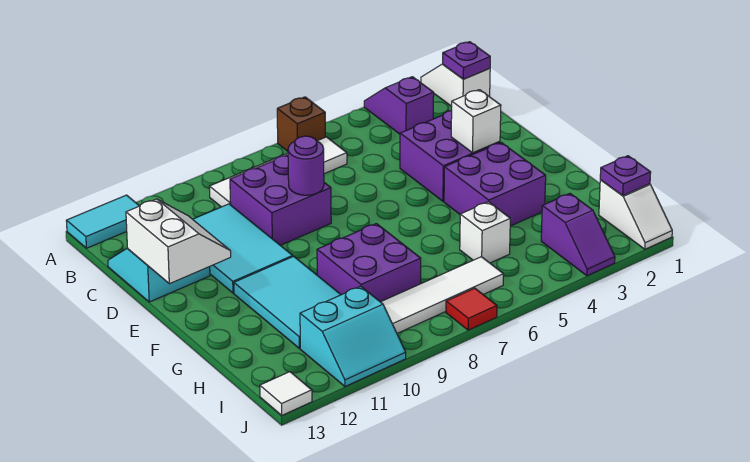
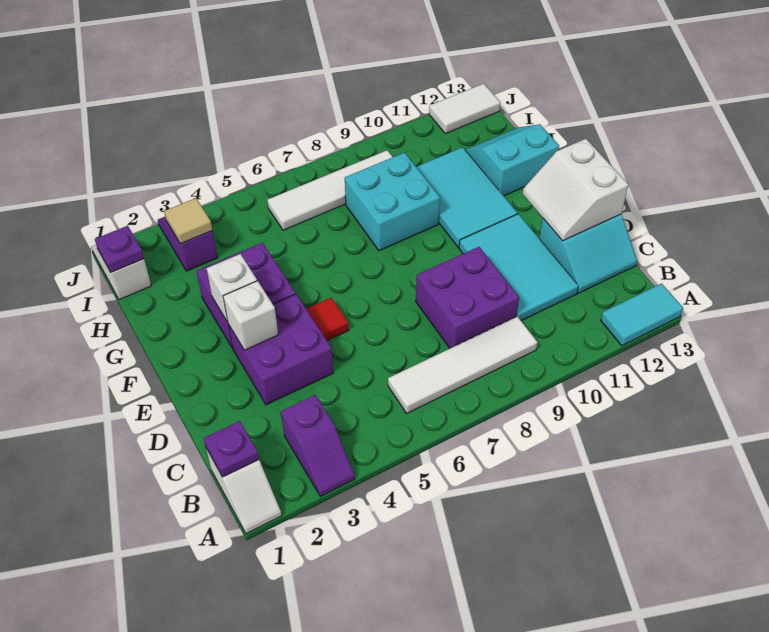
brown brick A6 level 1 -> none
purple round brick D8 level 2 -> none
purple brick G8:H9 level 1 -> cyan brick G8:H9 level 1
white brick H5 level 1 -> white brick F3 level 2
none -> tan tile I3 level 2
cyan slope I10:J11 level 1 top I -> cyan slope G12:H13 level 1 top G
red tile J7 level 1 -> red tile E5 level 1
white tile J13 level 1 -> white tile J12:J13 level 1

